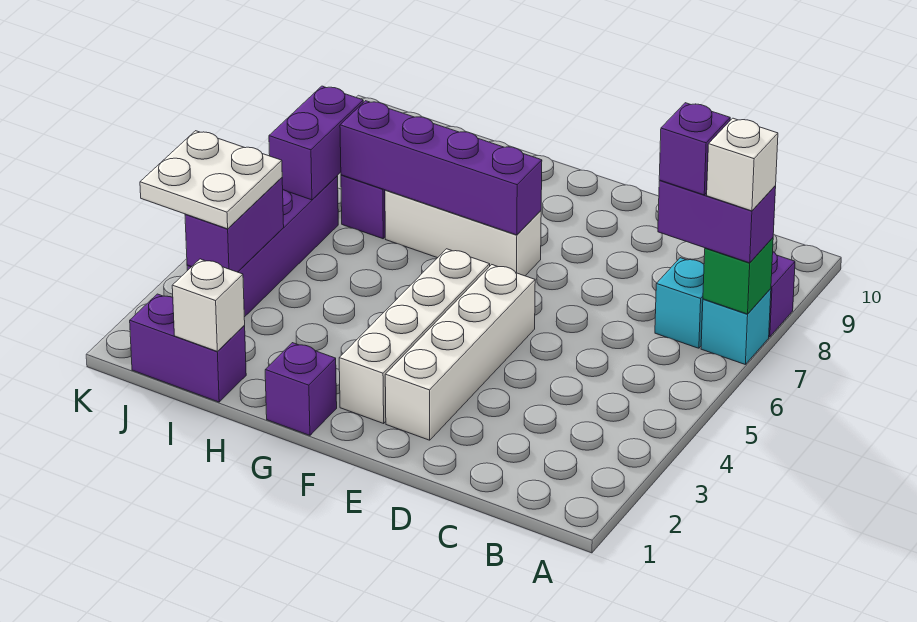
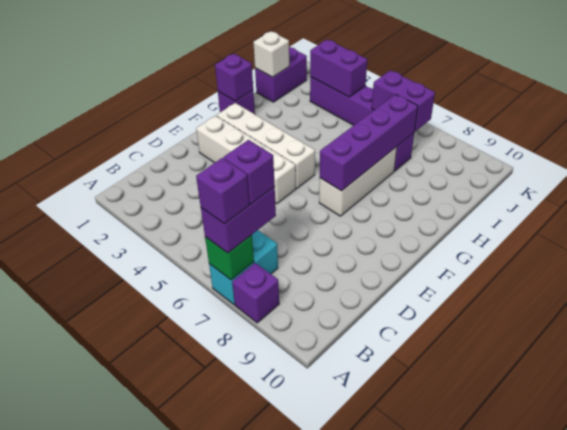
white brick A7 level 4 -> purple brick A7 level 4
none -> purple brick G1 level 2
white plate J3:K4 level 3 -> none

